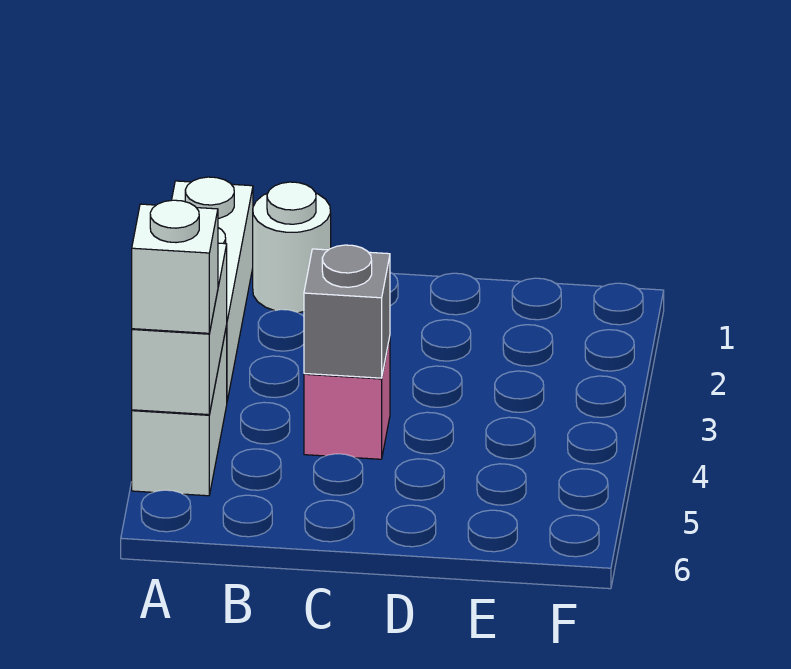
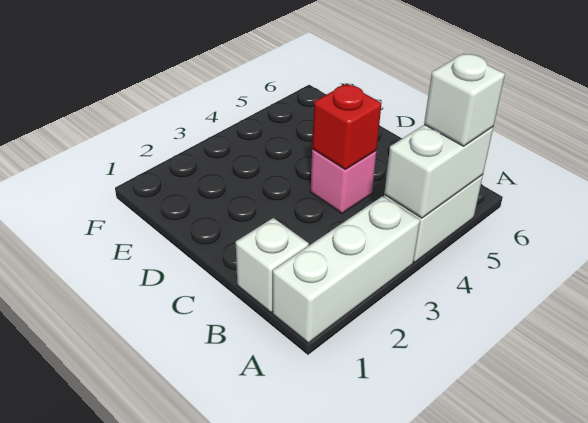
white round brick B1 level 1 -> white brick B1 level 1
grey brick C4 level 2 -> red brick C4 level 2

